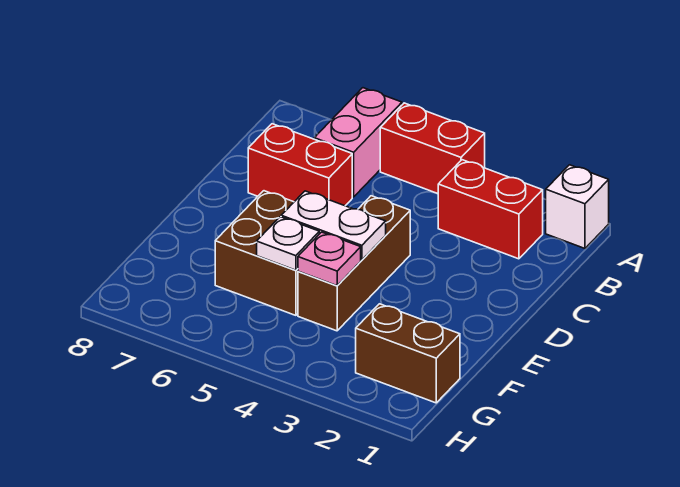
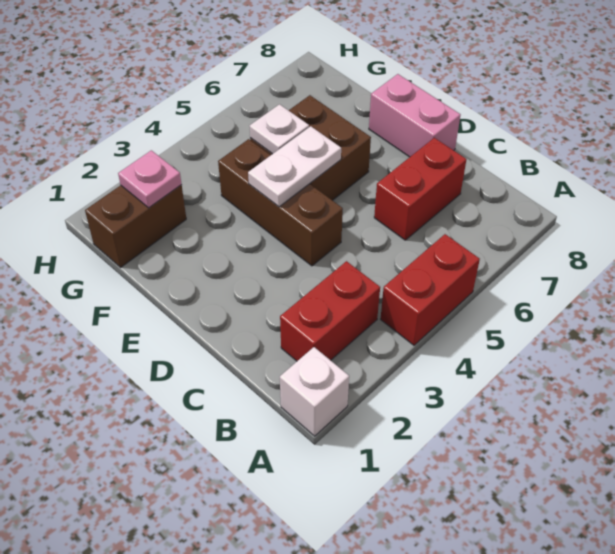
pink brick A6:B6 level 1 -> pink brick D8:E8 level 1
pink plate F4 level 2 -> pink plate G2 level 2

